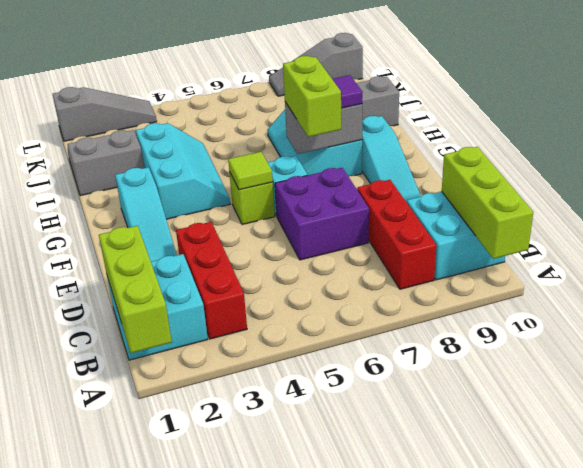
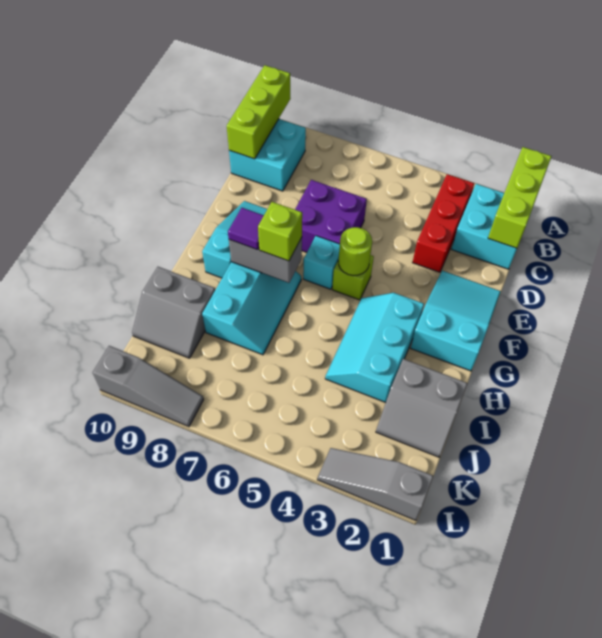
red brick B8:D8 level 1 -> none
cyan slope E2:G2 level 1 top G -> cyan slope E1:G2 level 1 top G
lime tile F5 level 2 -> lime round brick F5 level 2
lime brick F7:G7 level 3 -> lime brick G7 level 3

